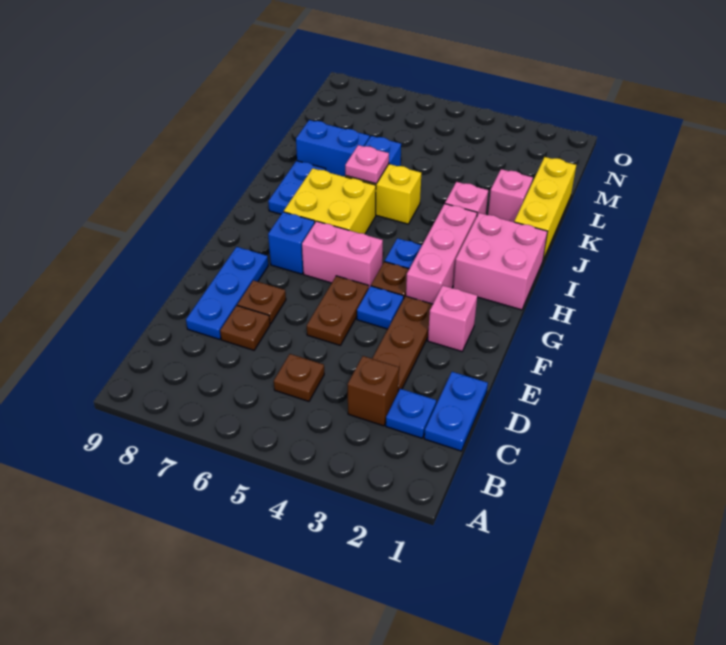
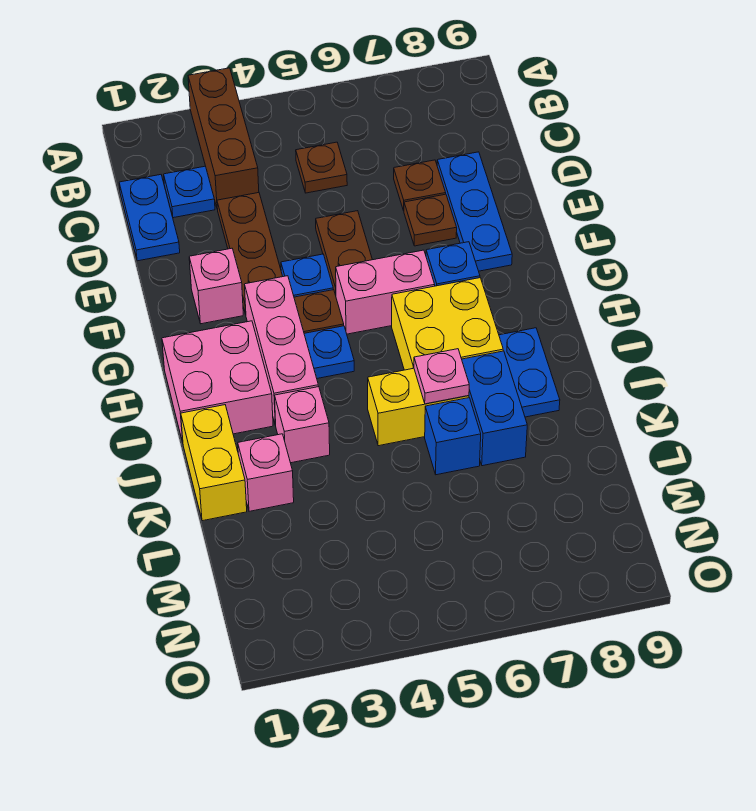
brown brick C3 level 1 -> brown brick A3:C3 level 1
yellow brick J1:L1 level 1 -> yellow brick J1:K1 level 1
blue brick K7:K8 level 1 -> blue brick J7:K7 level 1

